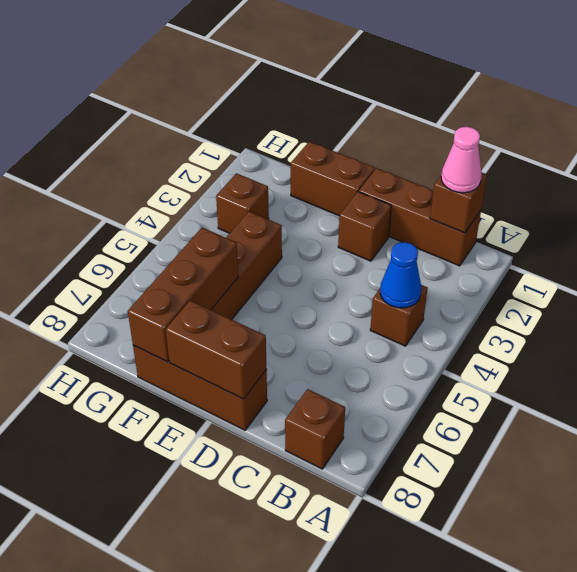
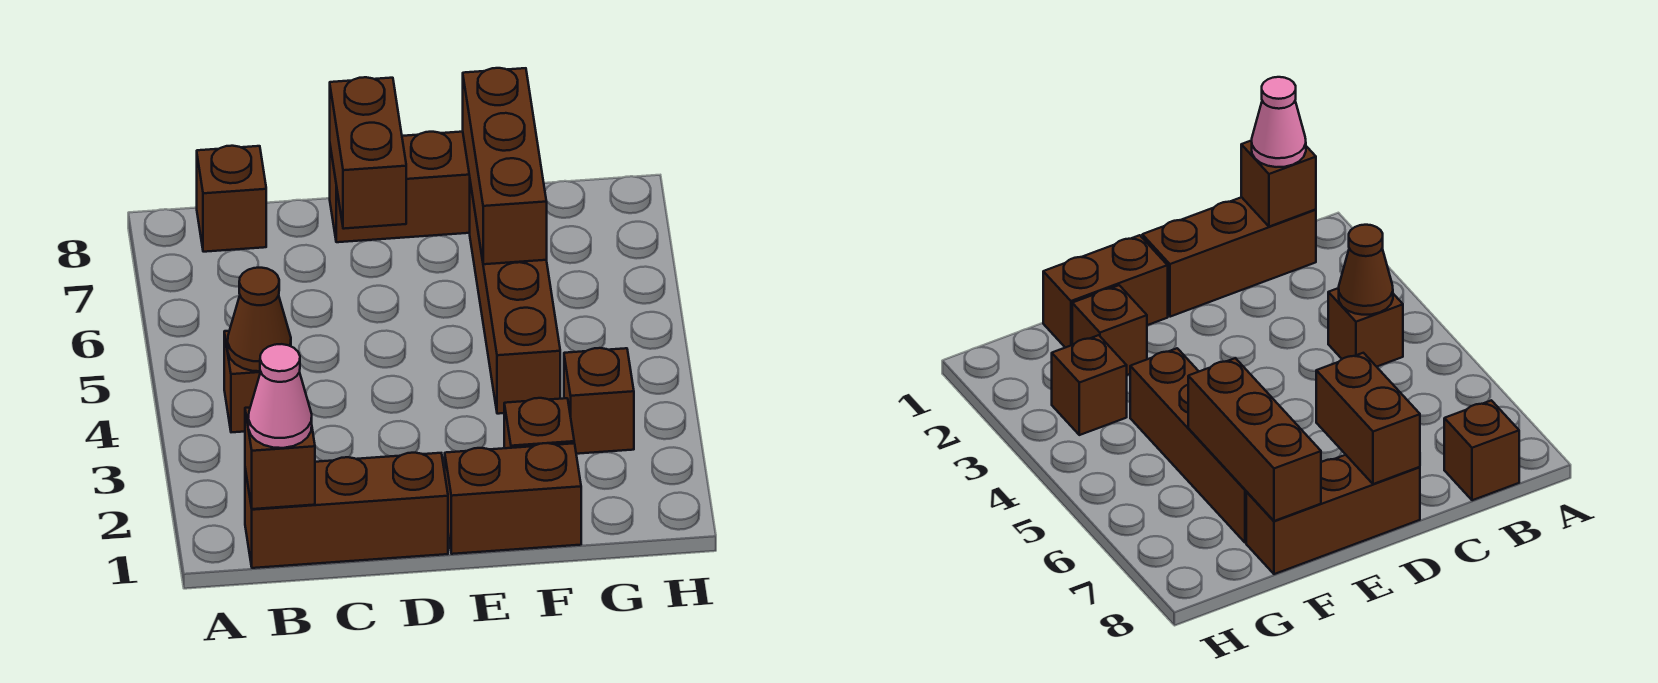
blue cone B4 level 2 -> brown cone B4 level 2
brown brick D2 level 1 -> brown brick F2 level 1
brown brick D8:E8 level 2 -> brown brick D7:D8 level 2

